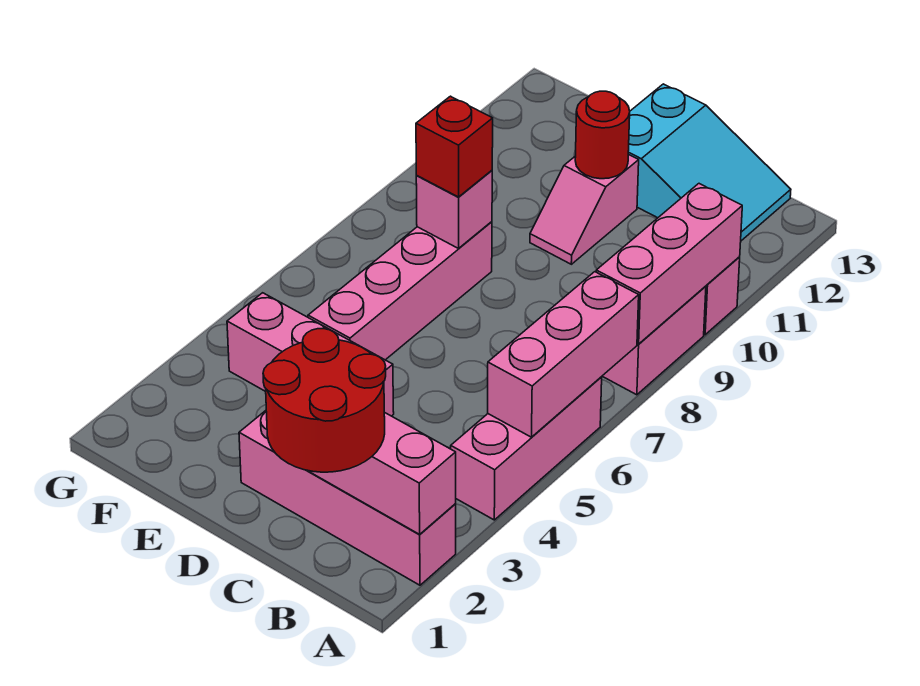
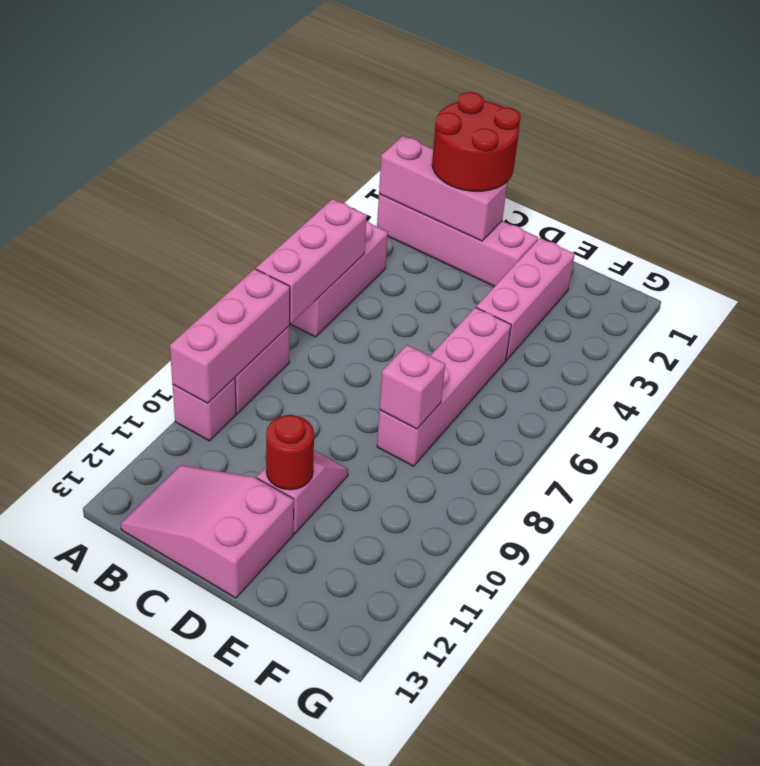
cyan slope B12:D13 level 1 top D -> pink slope B12:D13 level 1 top D
pink brick D4:F4 level 1 -> pink brick E2:E4 level 1
red brick E8 level 3 -> none

